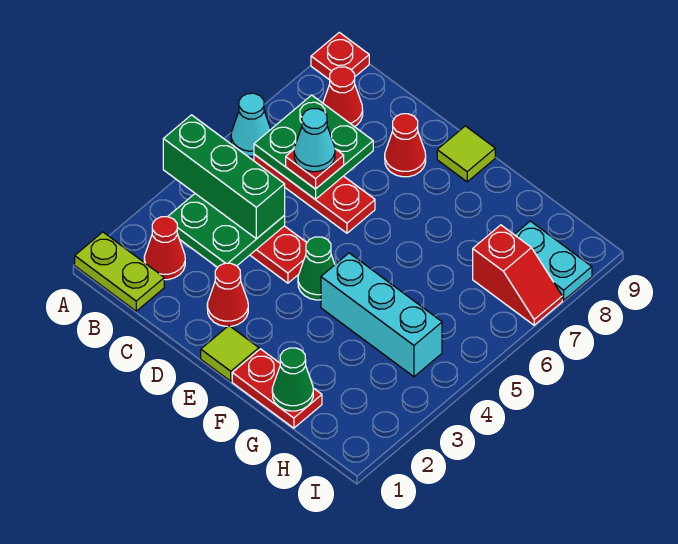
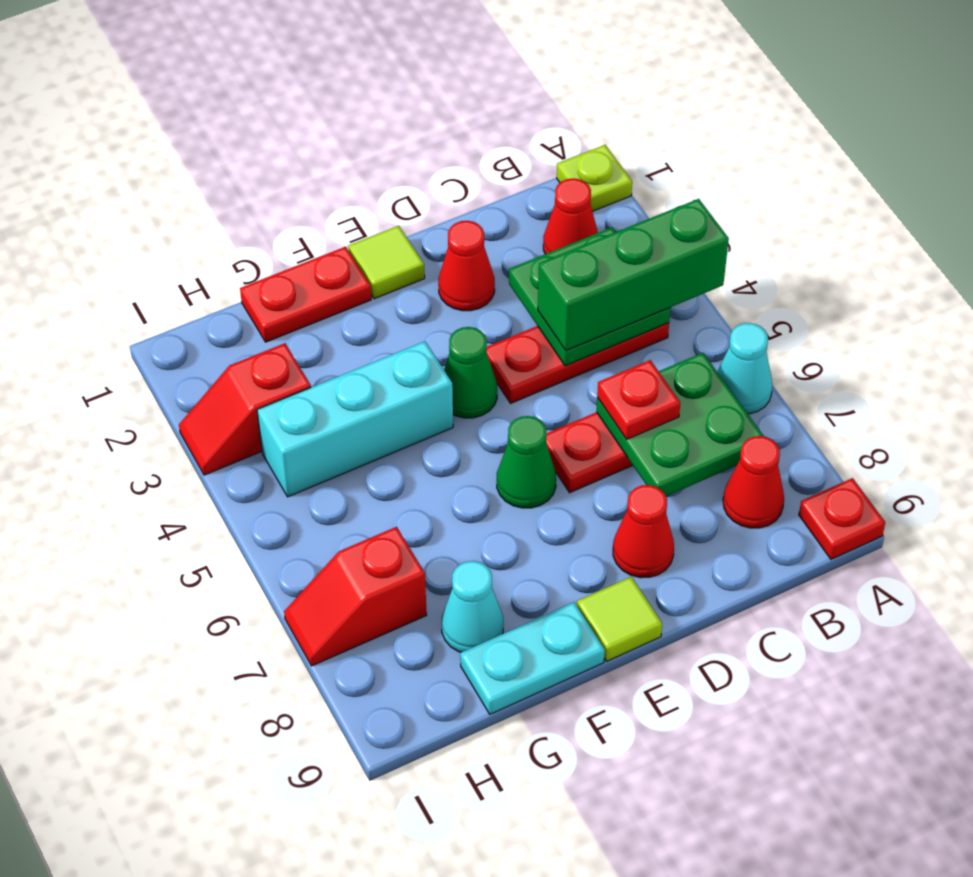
lime plate A1:B1 level 1 -> lime plate A1 level 1
cyan cone C6 level 4 -> cyan cone G8 level 1
green cone G1 level 2 -> green cone E6 level 1
none -> red slope H3:I3 level 1 top H
cyan plate H8:I8 level 1 -> cyan plate F9:G9 level 1

